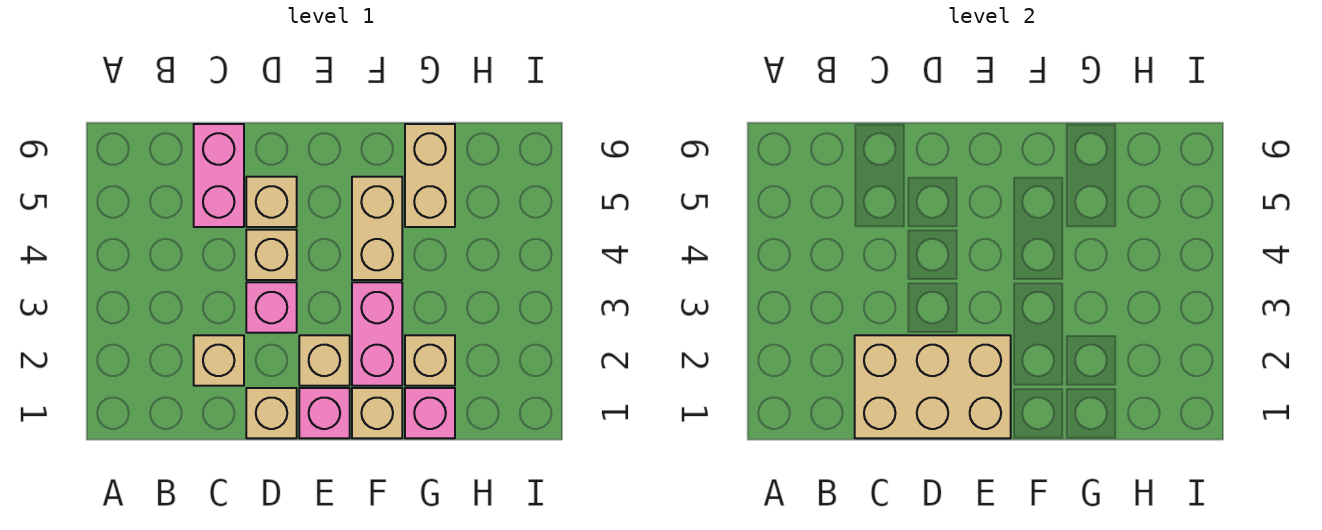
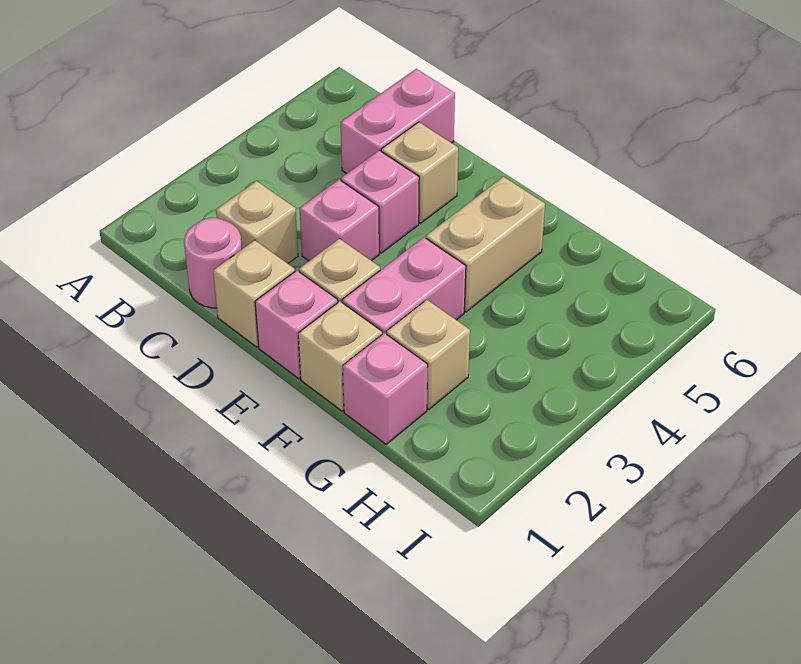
none -> pink round brick C1 level 1
tan brick C1:E2 level 2 -> none
tan brick D4 level 1 -> pink brick D4 level 1
tan brick G5:G6 level 1 -> none

